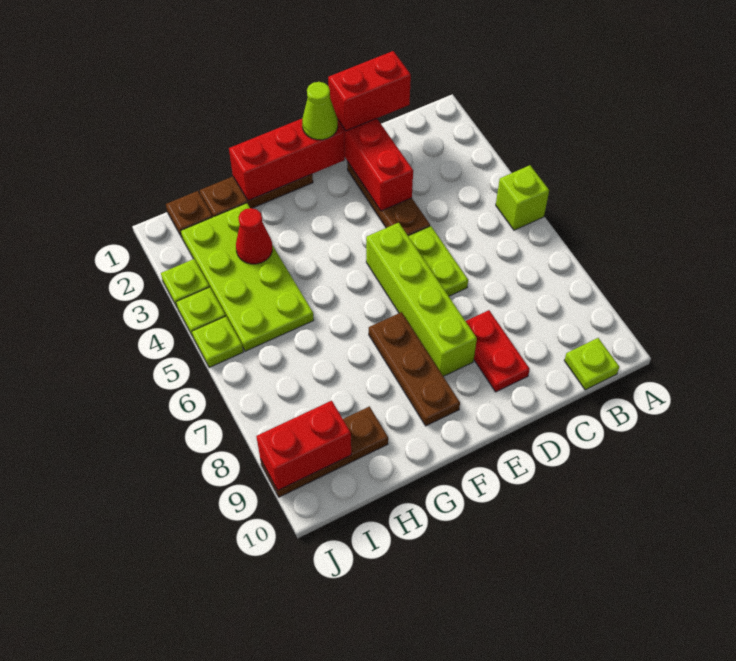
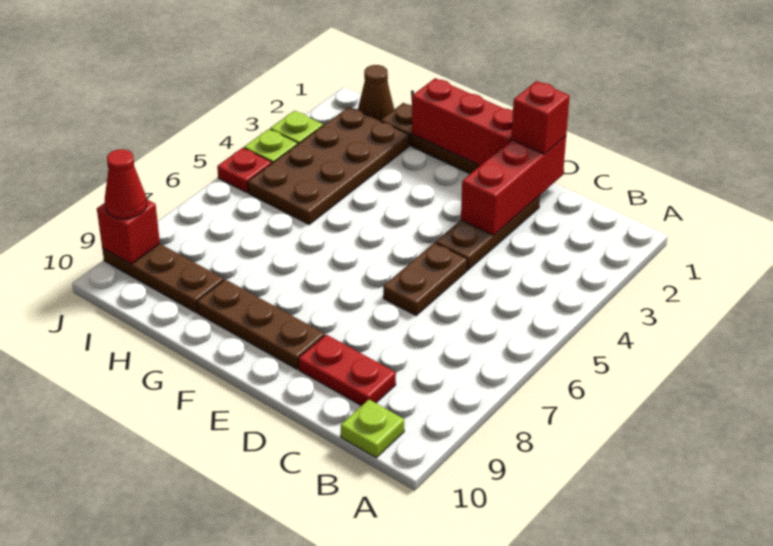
lime brick A5 level 1 -> none
red brick C1:D1 level 3 -> red brick D1 level 3
lime plate D5:D6 level 1 -> brown plate D5:D6 level 1
red plate D8:D9 level 1 -> red plate C9:D9 level 1
lime cone E1 level 3 -> none
lime brick E5:E8 level 1 -> none
brown plate F7:F9 level 1 -> brown plate E9:G9 level 1
lime plate H2:I5 level 1 -> brown plate H2:I5 level 1
red cone H3 level 2 -> red cone J9 level 3
brown plate I1 level 1 -> brown cone I1 level 1
red brick I9:J9 level 2 -> red brick J9 level 2
lime plate J5 level 1 -> red plate J5 level 1

